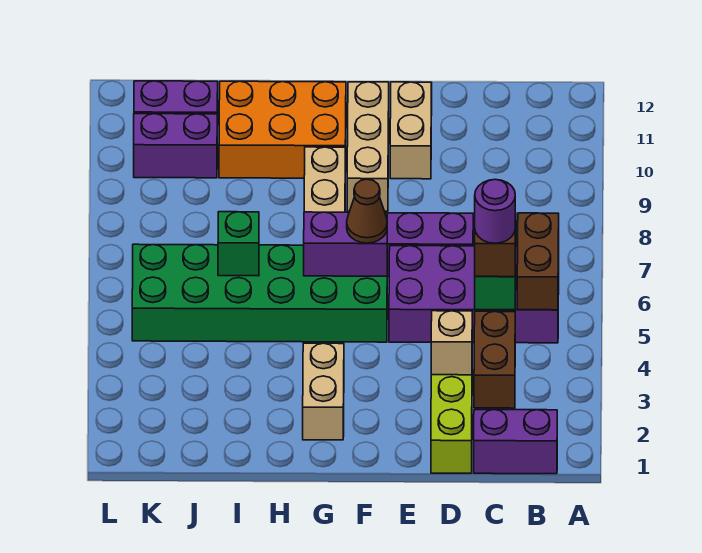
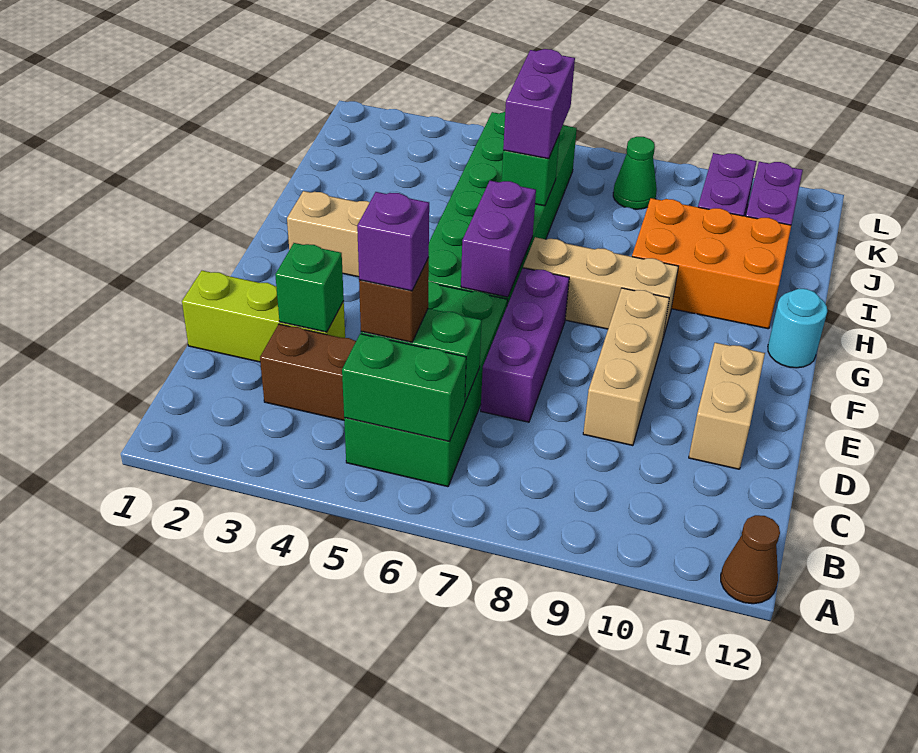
purple brick B1:C1 level 1 -> purple brick I6:J6 level 3
purple brick B5:E6 level 1 -> green brick B5:E6 level 1
brown brick B5:B6 level 2 -> green brick B5:B6 level 2
purple round brick C5 level 4 -> purple brick C5 level 4
tan brick D3 level 2 -> green brick D3 level 2
tan brick E10:E11 level 1 -> tan brick D11:E11 level 1
brown cone F6 level 3 -> brown cone A12 level 1
tan brick F9:F11 level 1 -> tan brick D9:F9 level 1
orange brick G10:I11 level 1 -> orange brick H9:I11 level 1
none -> cyan round brick G12 level 1
none -> green cone K8 level 1

